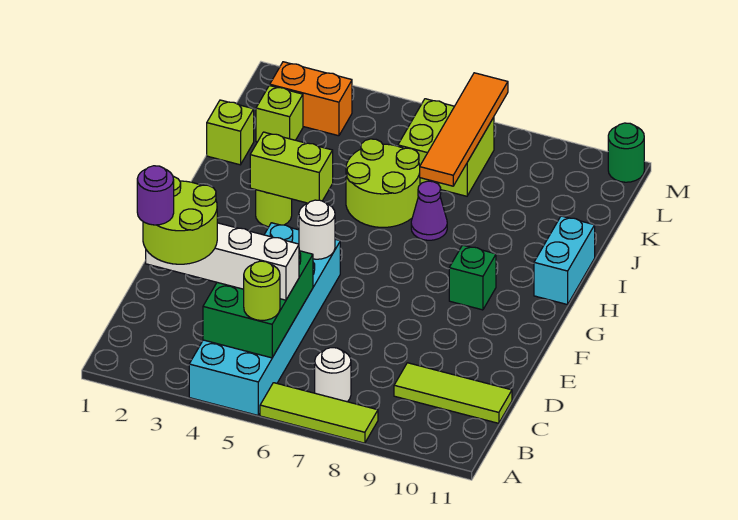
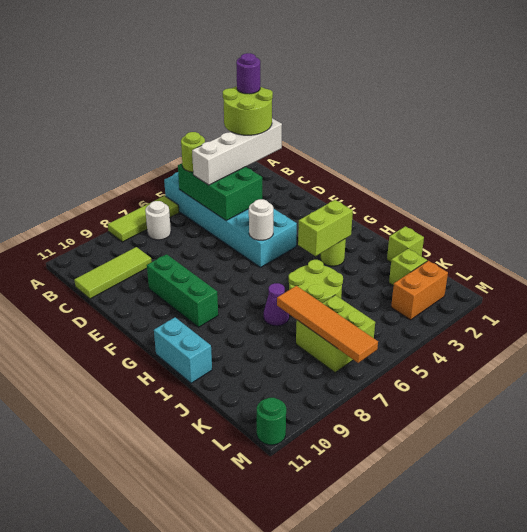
green brick G9 level 1 -> green brick E9:G9 level 1

